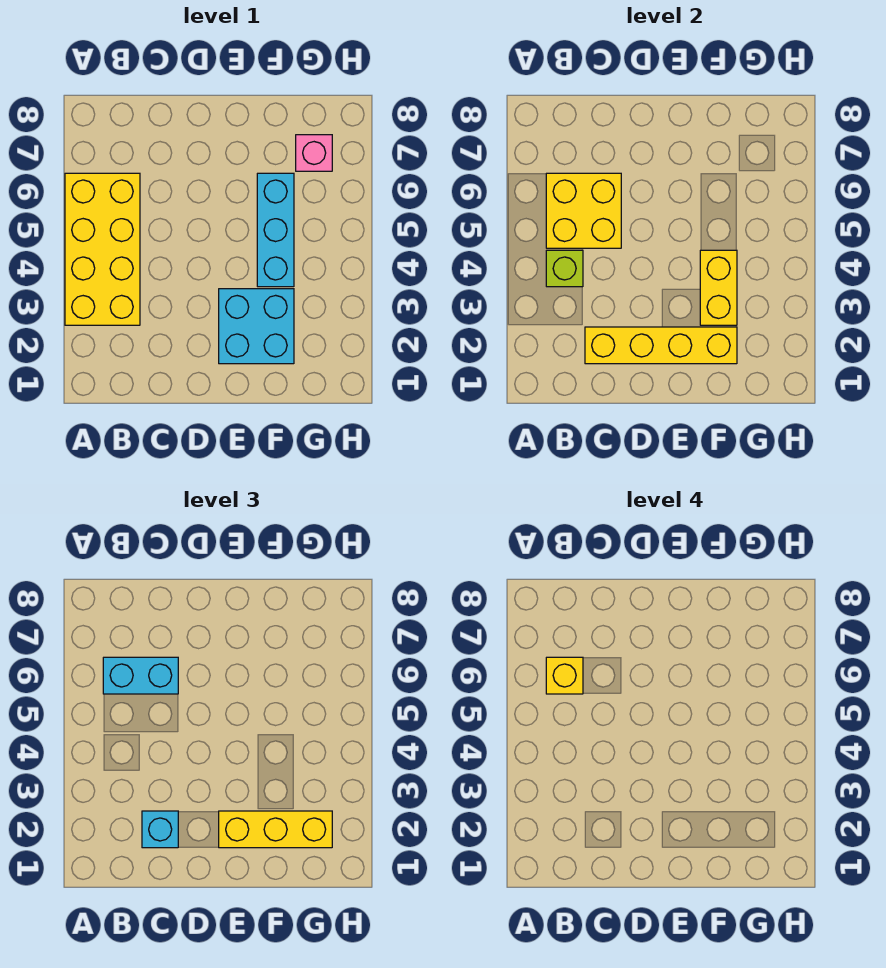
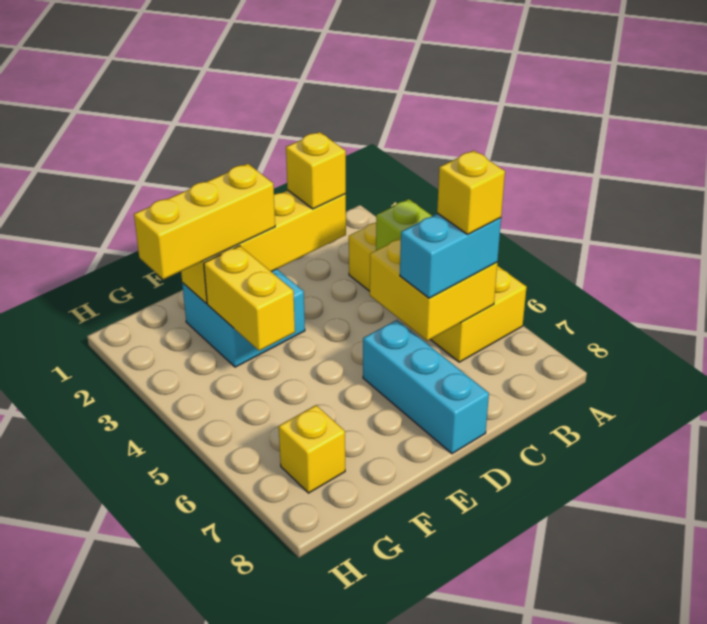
cyan brick C2 level 3 -> yellow brick C2 level 3
cyan brick F4:F6 level 1 -> cyan brick D6:D8 level 1
pink brick G7 level 1 -> yellow brick G7 level 1

